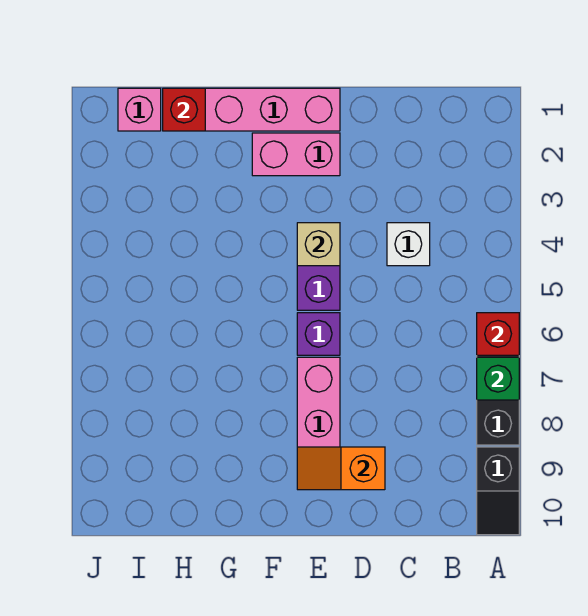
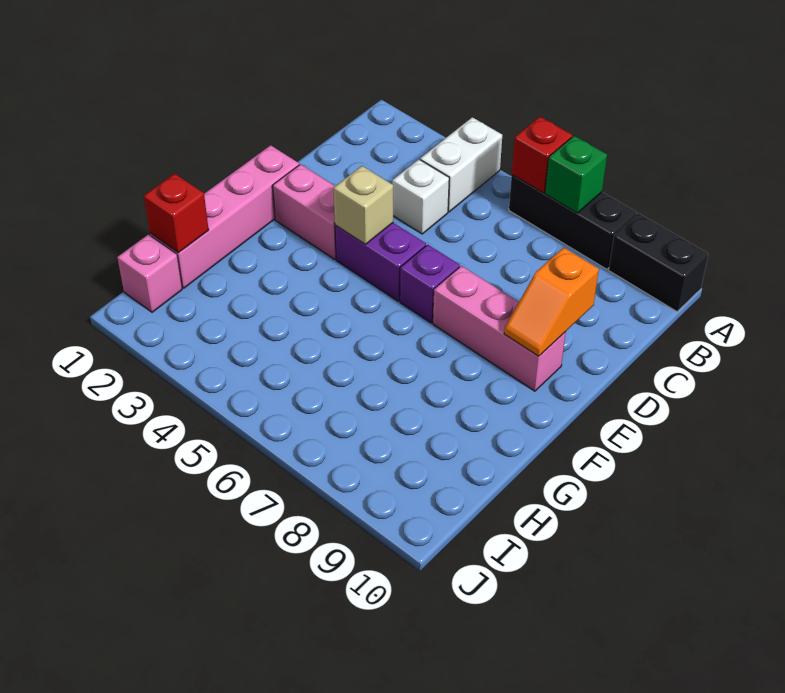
none -> white brick A4:B4 level 1
black slope A9:A10 level 1 top 9 -> black brick A9:A10 level 1
pink brick E2:F2 level 1 -> pink brick E2:E3 level 1

